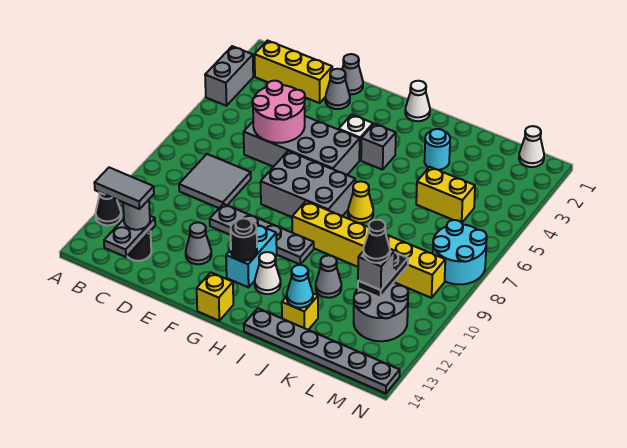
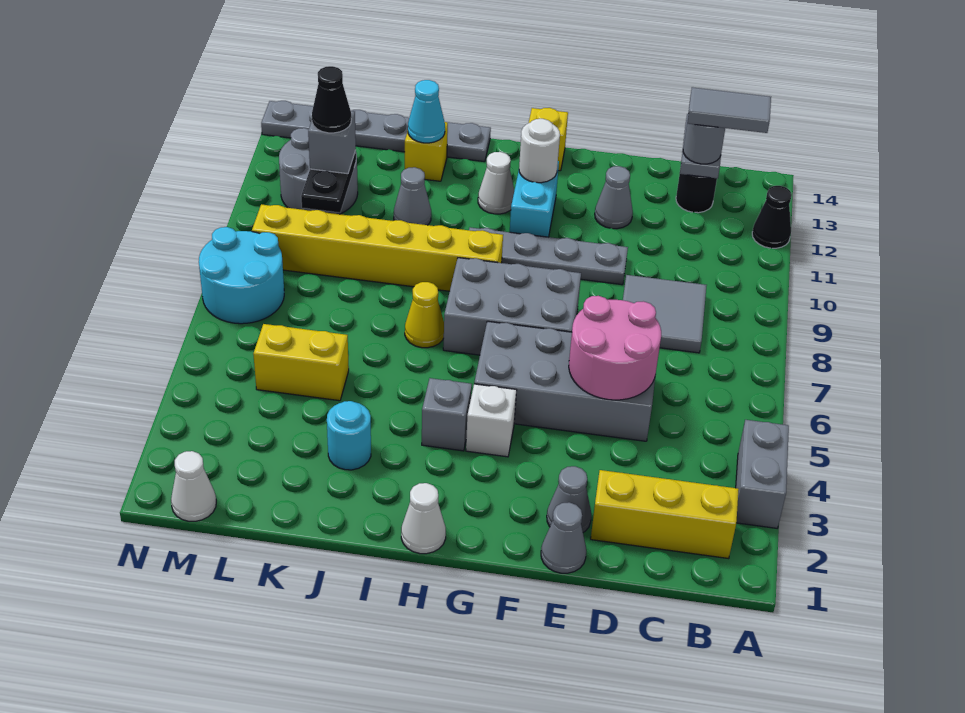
black round brick G12 level 2 -> white round brick G12 level 2

